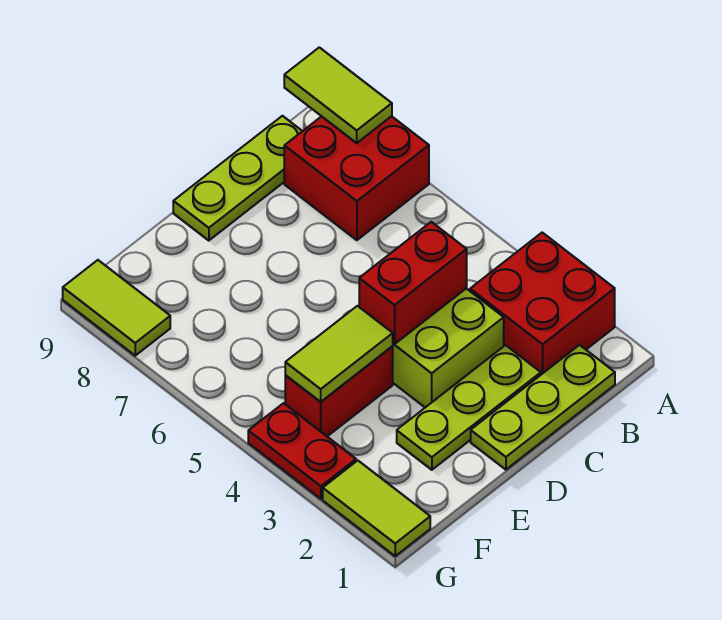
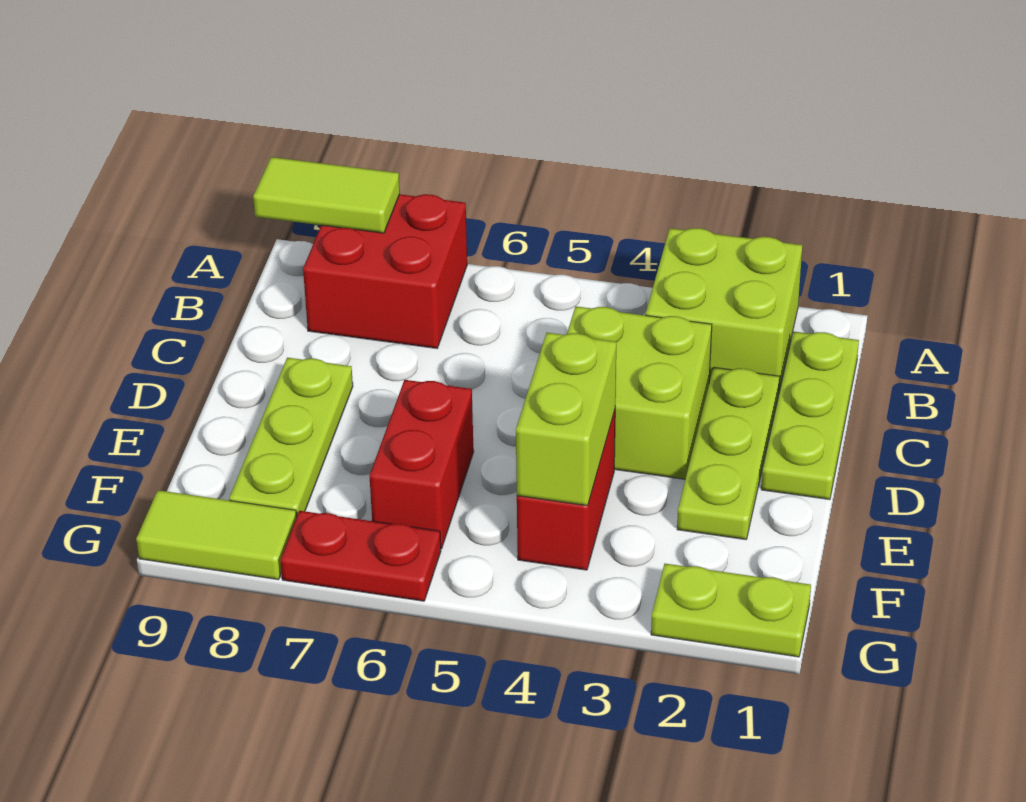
red brick A2:B3 level 1 -> lime brick A2:B3 level 1
lime plate B9:D9 level 1 -> lime plate D8:F8 level 1
red brick C4:D4 level 2 -> red brick E6:F6 level 1
lime tile E4:F4 level 2 -> lime brick E4:F4 level 2
lime tile G1:G2 level 1 -> lime plate G1:G2 level 1
red plate G3:G4 level 1 -> red plate G6:G7 level 1

